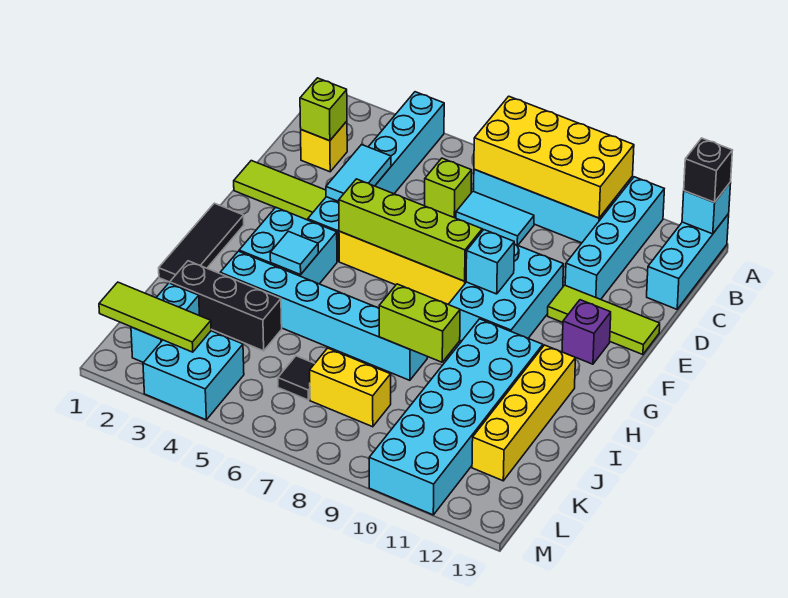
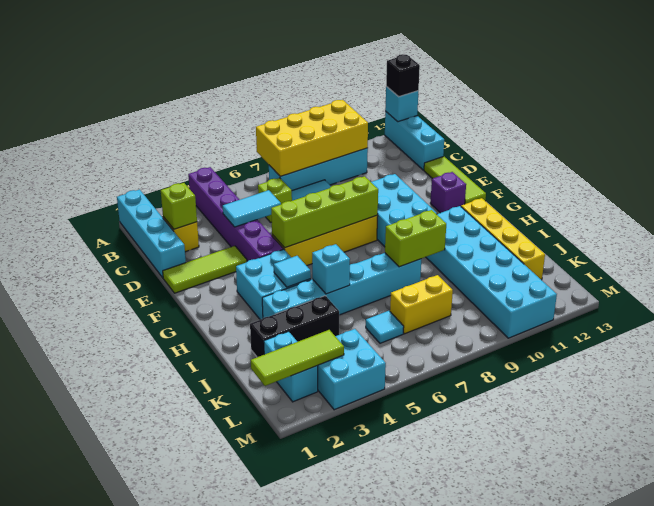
cyan brick A4:F4 level 1 -> purple brick A4:F4 level 1
cyan brick A11:D11 level 1 -> cyan brick A1:D1 level 1
cyan tile D4:E4 level 2 -> cyan tile D4:D5 level 2
lime tile E11:E13 level 1 -> lime tile D13:F13 level 1
cyan brick F9 level 2 -> cyan brick I5 level 2
black tile G1:I1 level 1 -> none
black tile K6 level 1 -> cyan tile K6 level 1

